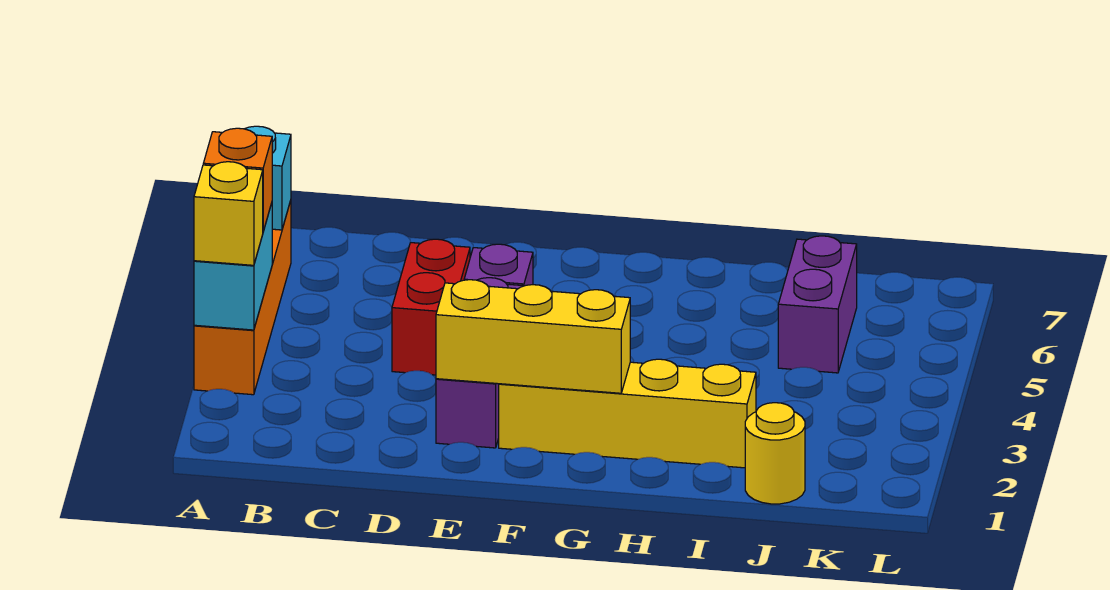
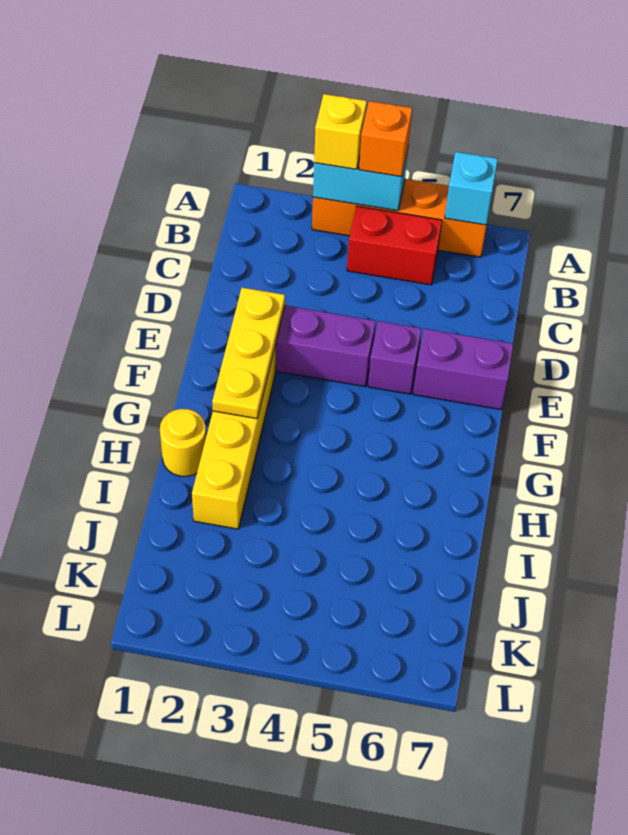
red brick D4:D5 level 1 -> red brick B4:B5 level 1
yellow brick E2:G2 level 2 -> yellow plate E2:G2 level 2
yellow round brick J1 level 1 -> yellow round brick H1 level 1
purple brick J5:J6 level 1 -> purple brick E6:E7 level 1

